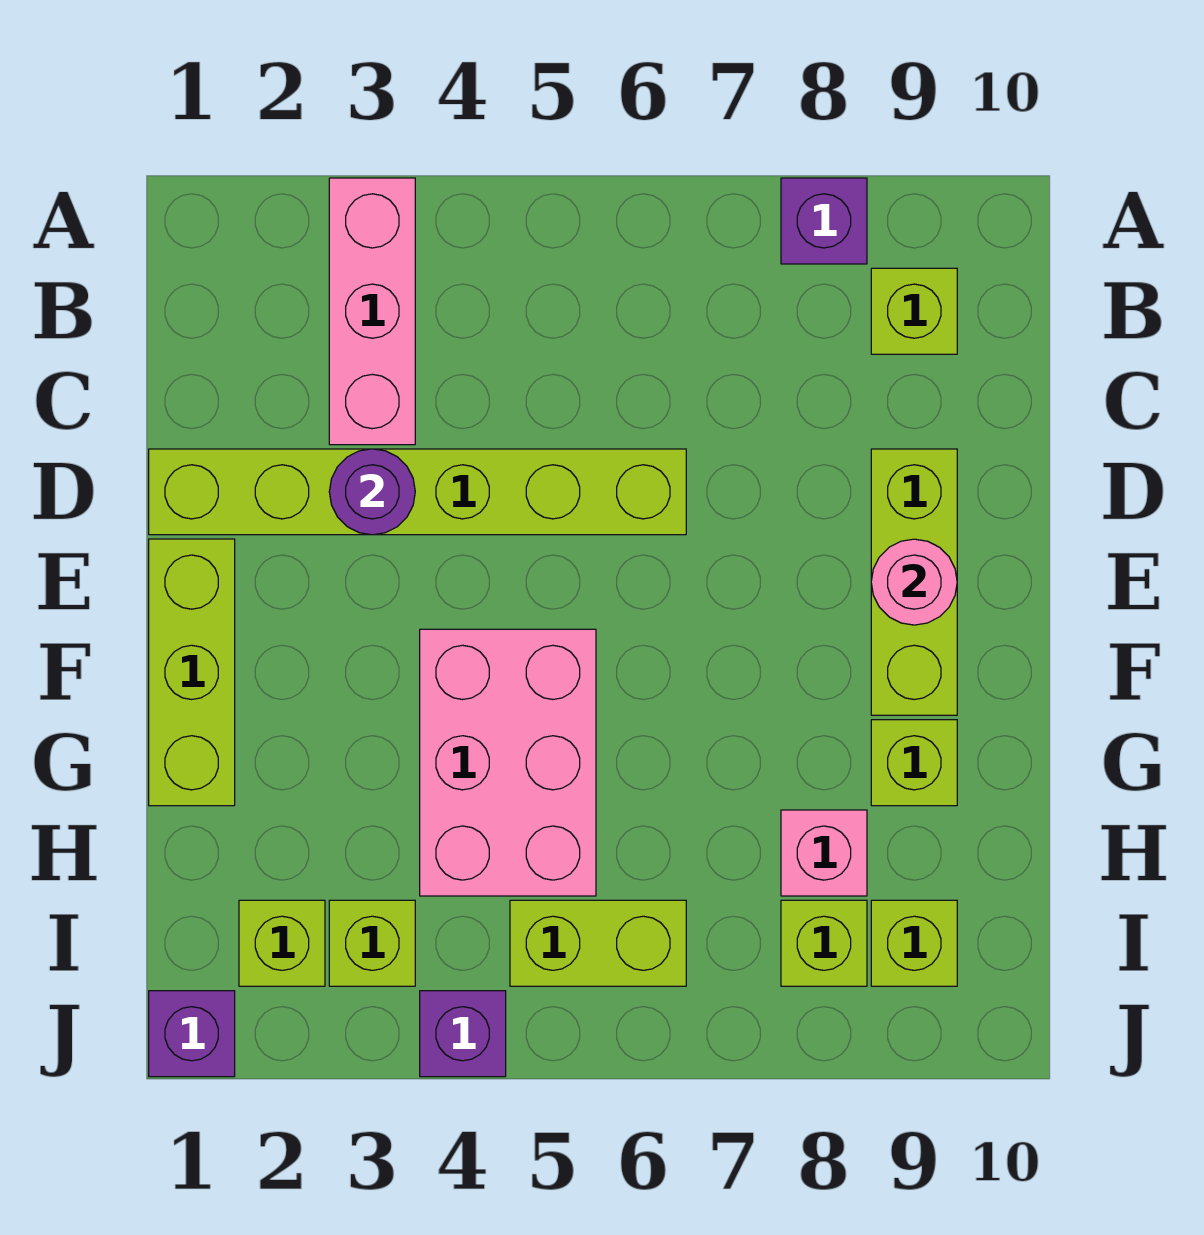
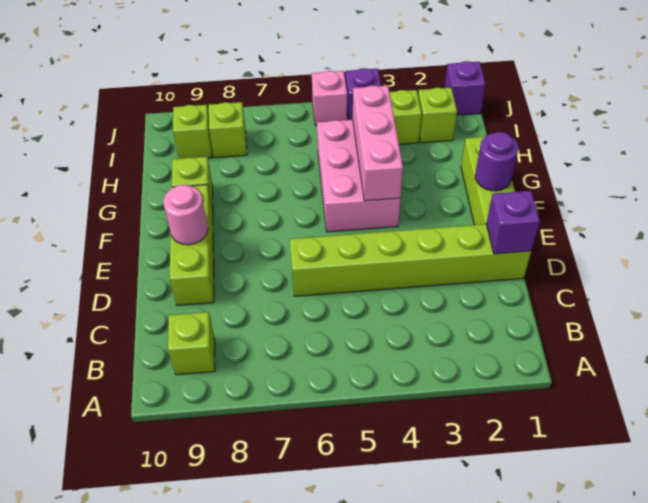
pink brick A3:C3 level 1 -> pink brick F4:H4 level 2
purple brick A8 level 1 -> purple brick D1 level 2
purple round brick D3 level 2 -> purple round brick F1 level 2
pink brick H8 level 1 -> pink brick J5 level 1
lime brick I5:I6 level 1 -> none

